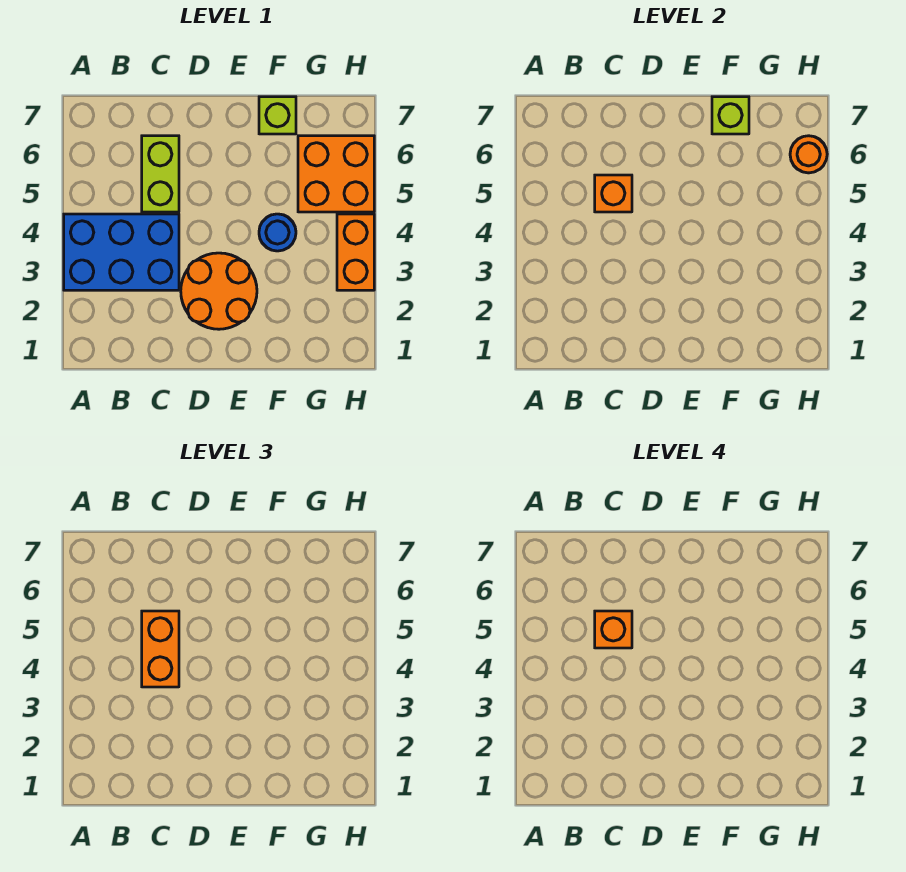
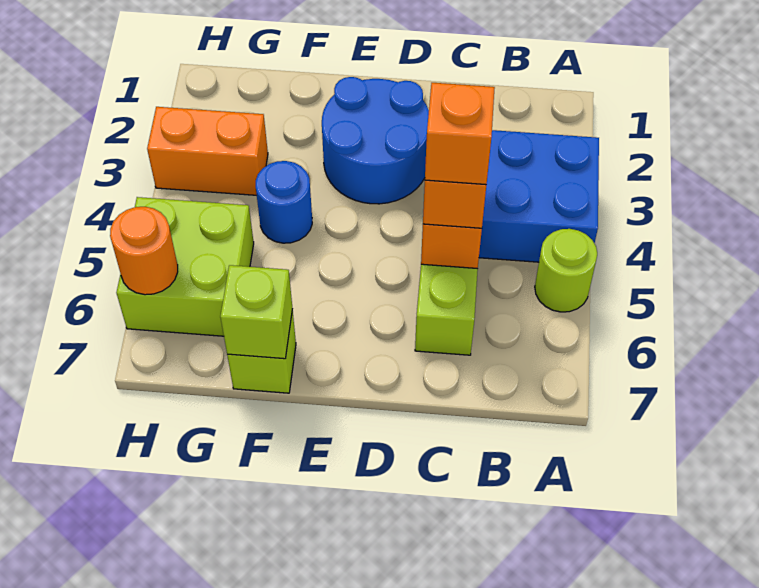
none -> lime round brick A5 level 1
orange round brick D2:E3 level 1 -> blue round brick D2:E3 level 1
orange brick G5:H6 level 1 -> lime brick G5:H6 level 1
orange brick H3:H4 level 1 -> orange brick G3:H3 level 1

